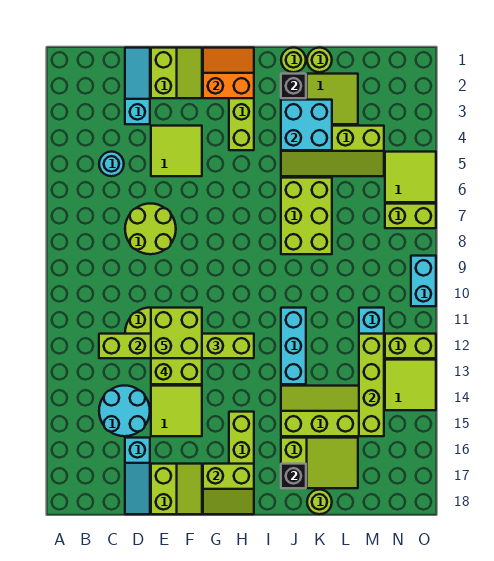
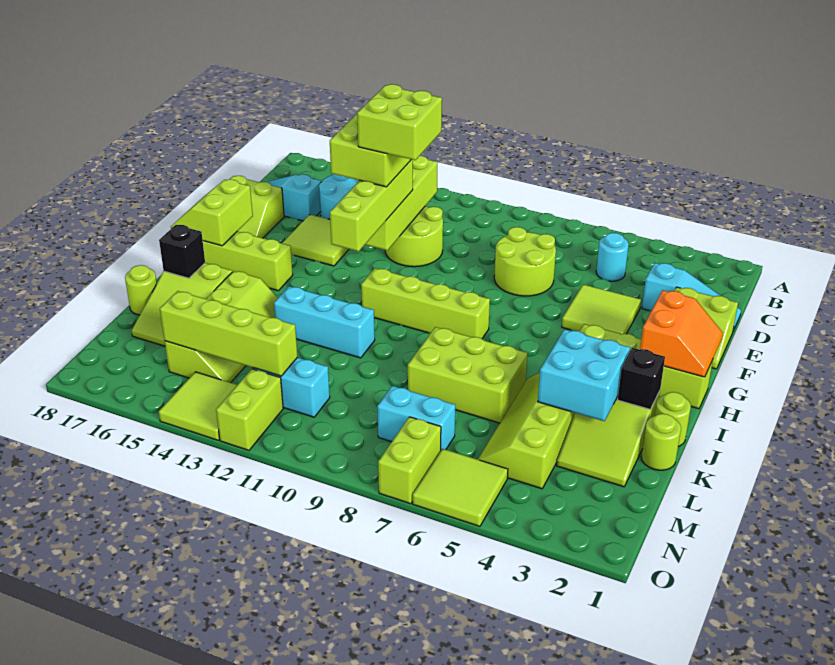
none -> lime brick H8:H11 level 1
cyan brick O9:O10 level 1 -> cyan brick M7:M8 level 1

